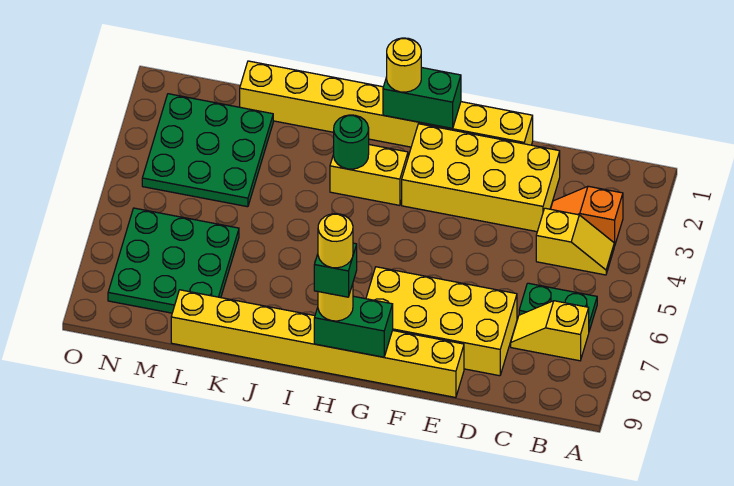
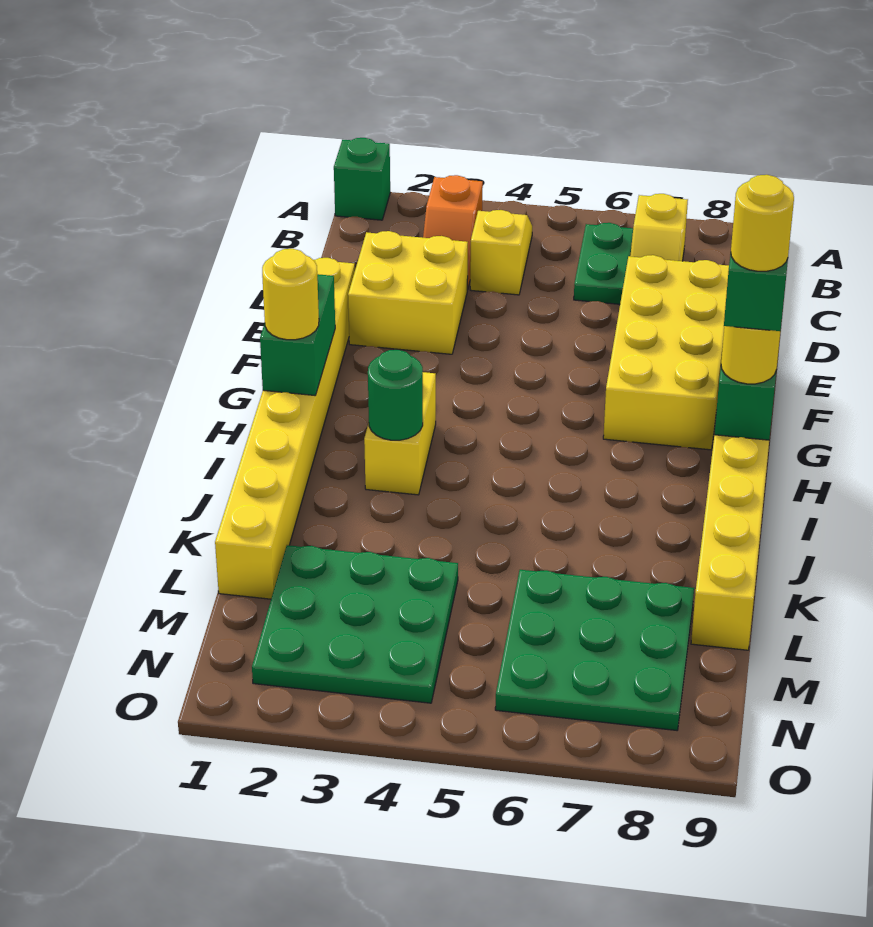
none -> green brick A1 level 1
yellow brick D2:G3 level 1 -> yellow brick D2:E3 level 1

